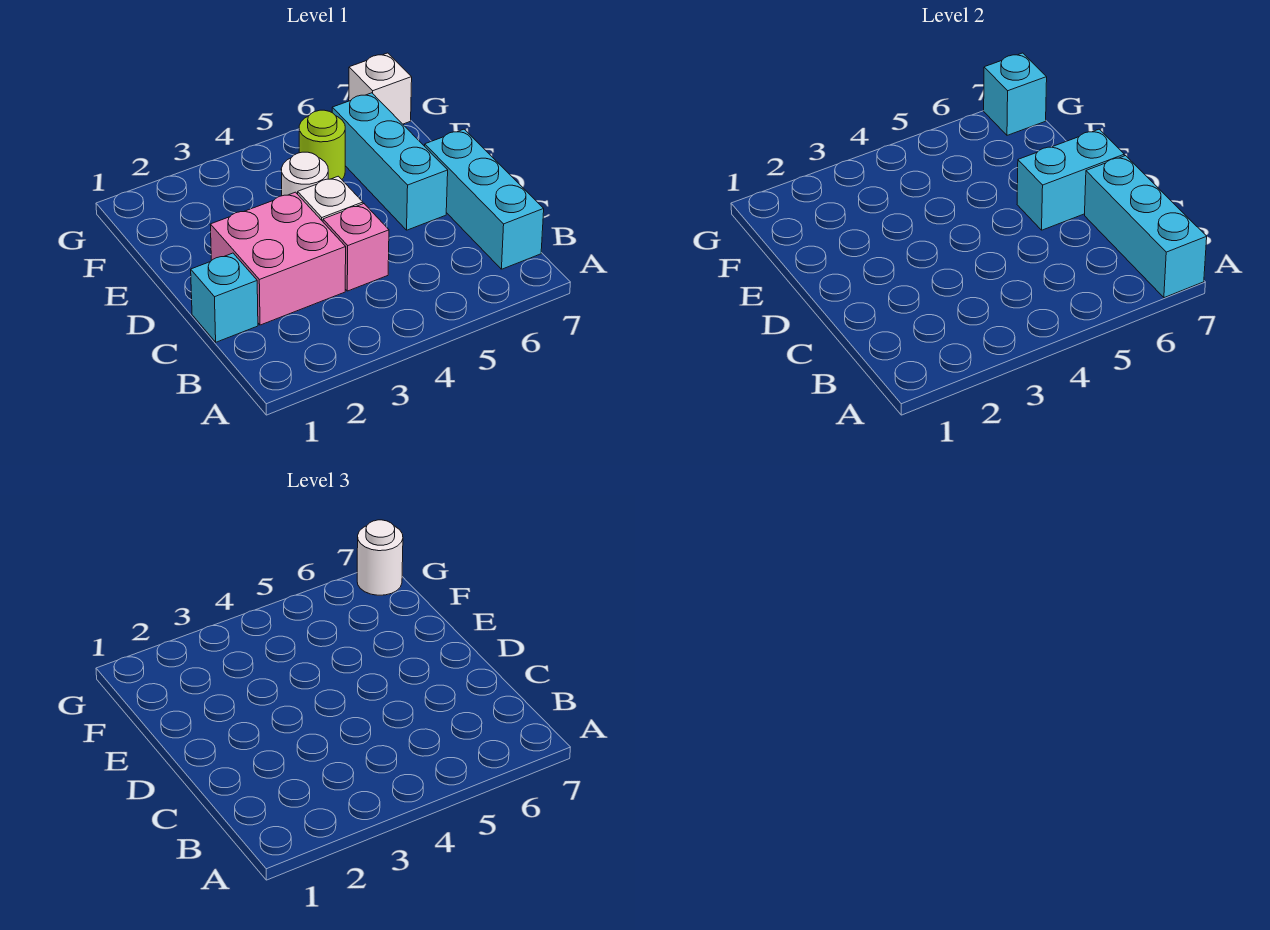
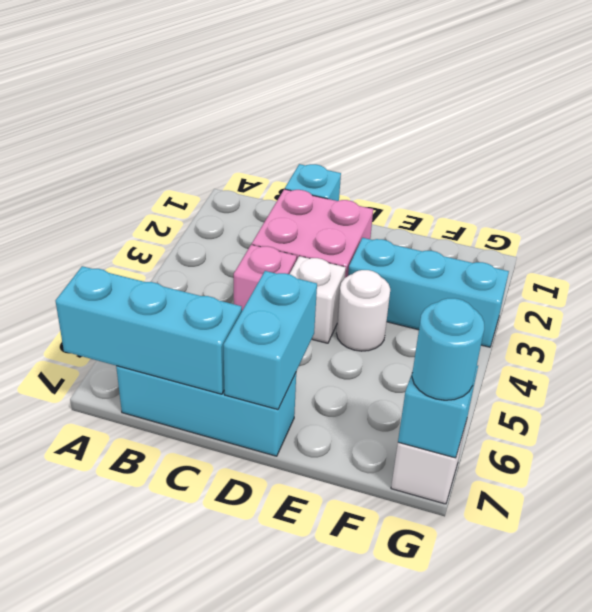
cyan brick D6:F6 level 1 -> cyan brick E3:G3 level 1
lime round brick F5 level 1 -> none
white round brick G7 level 3 -> cyan round brick G7 level 3

